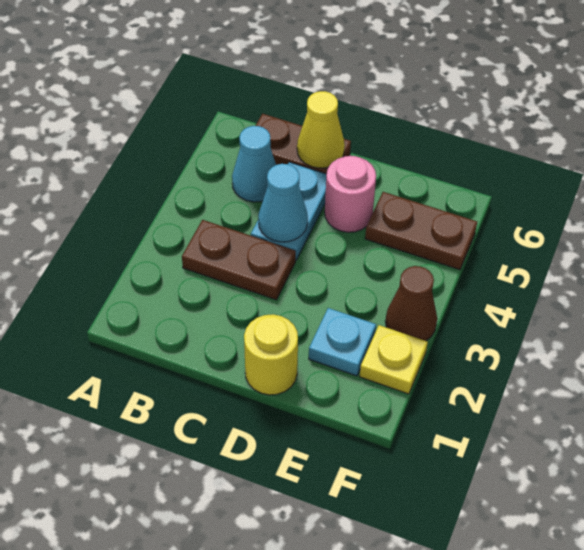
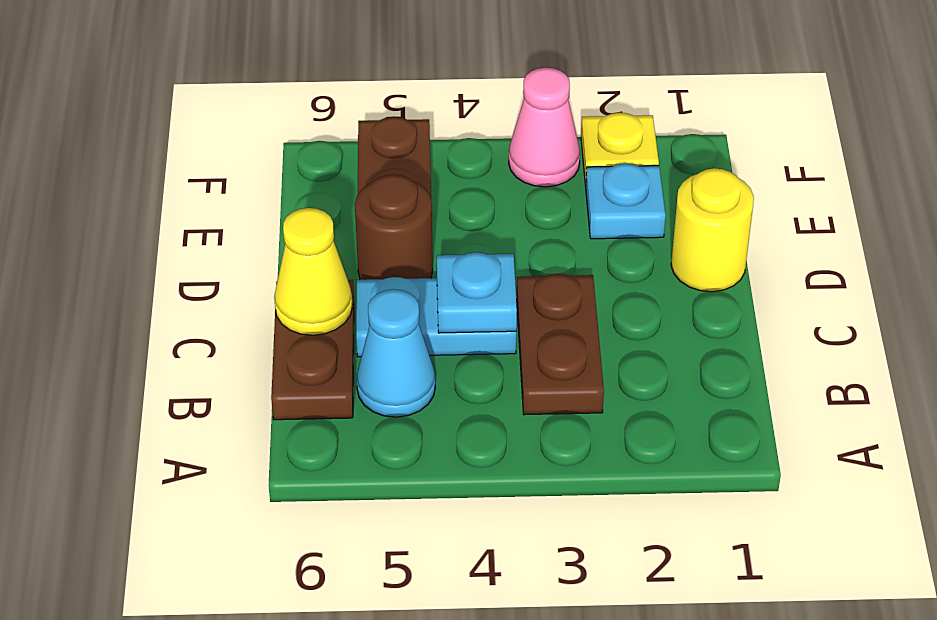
cyan cone C4 level 2 -> cyan plate C4 level 2
pink round brick D5 level 1 -> brown round brick D5 level 1
brown cone F3 level 1 -> pink cone F3 level 1

